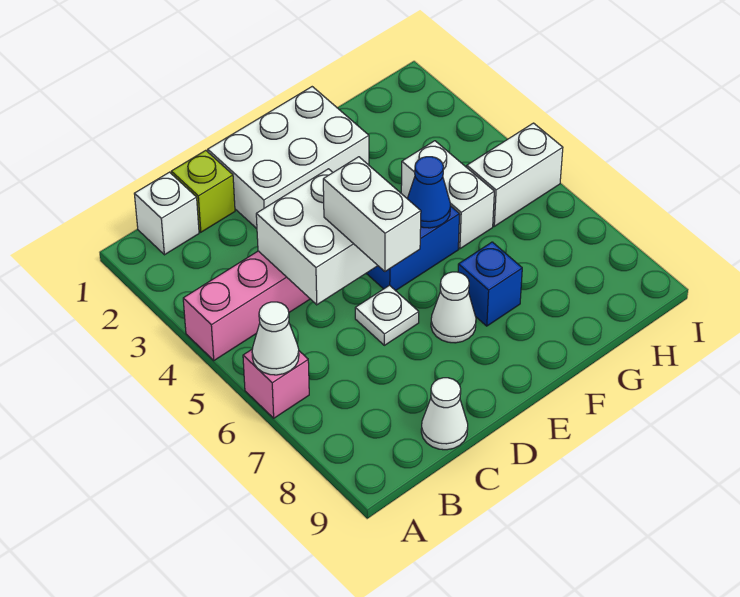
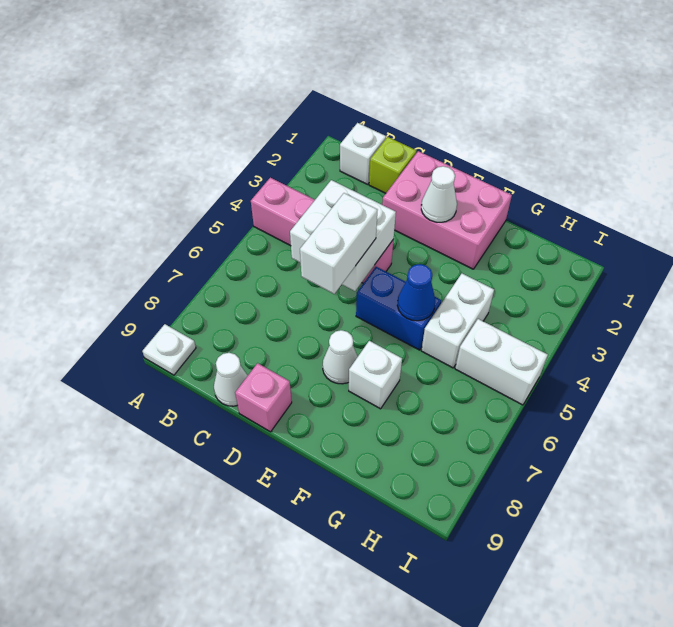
pink brick A6 level 1 -> pink brick D9 level 1
white cone A6 level 2 -> white cone E2 level 2
white brick D1:F2 level 1 -> pink brick D1:F2 level 1
white plate D6 level 1 -> white plate A9 level 1
blue brick F7 level 1 -> white brick F7 level 1

